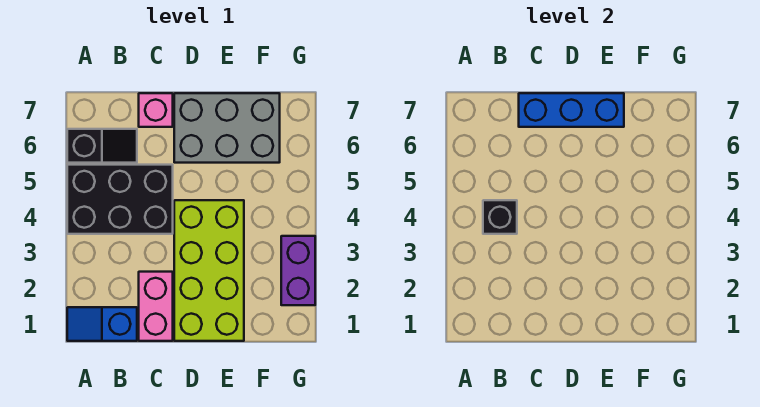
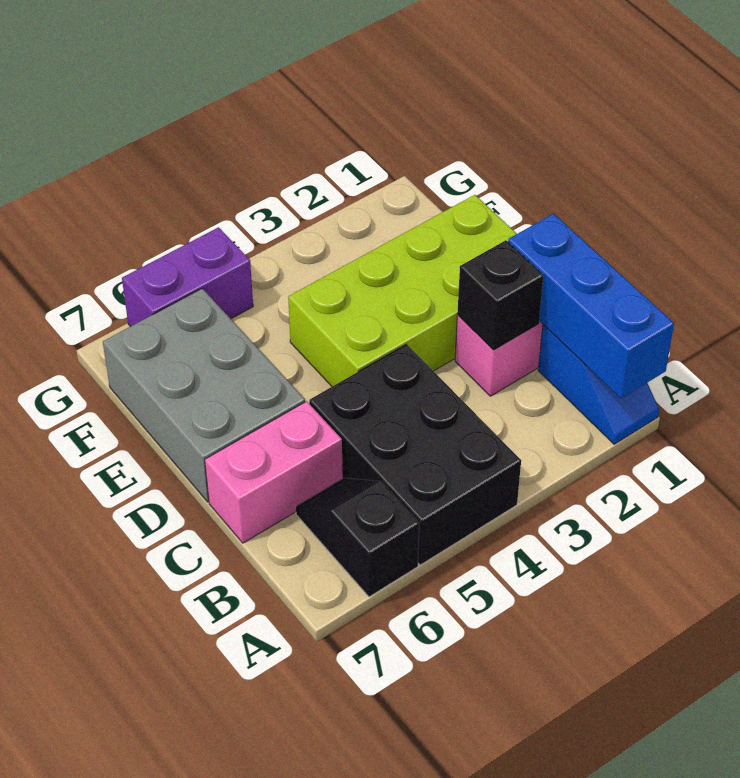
black brick B4 level 2 -> black brick C2 level 2
pink brick C7 level 1 -> pink brick C6:C7 level 1
blue brick C7:E7 level 2 -> blue brick A1:C1 level 2
purple brick G2:G3 level 1 -> purple brick G5:G6 level 1

